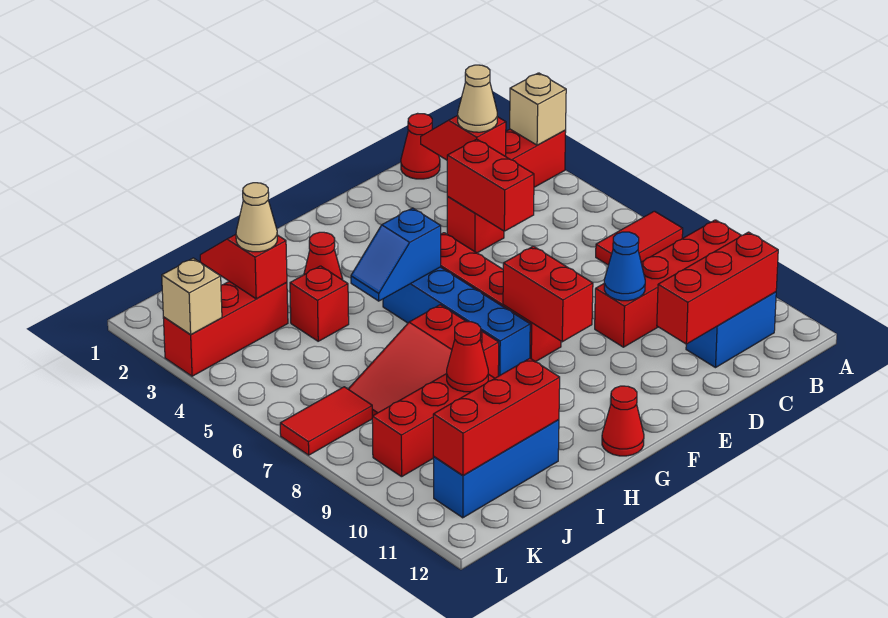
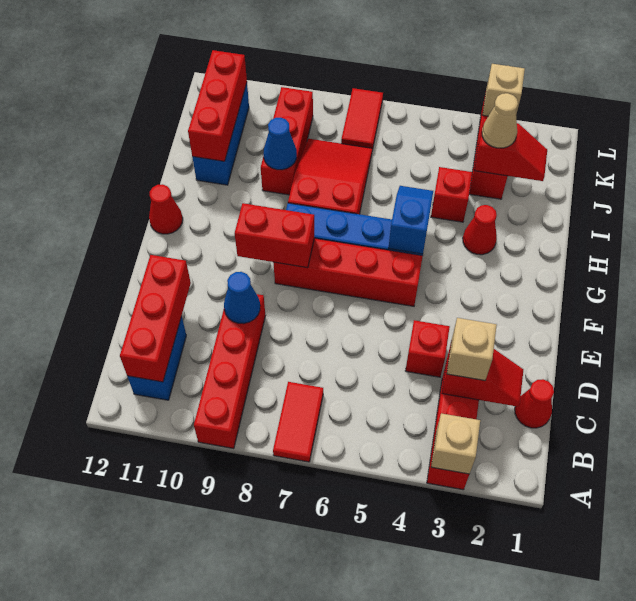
tan cone C3 level 3 -> tan brick C3 level 3
red brick D4:D5 level 2 -> none
red cone I9 level 2 -> blue cone I9 level 2

